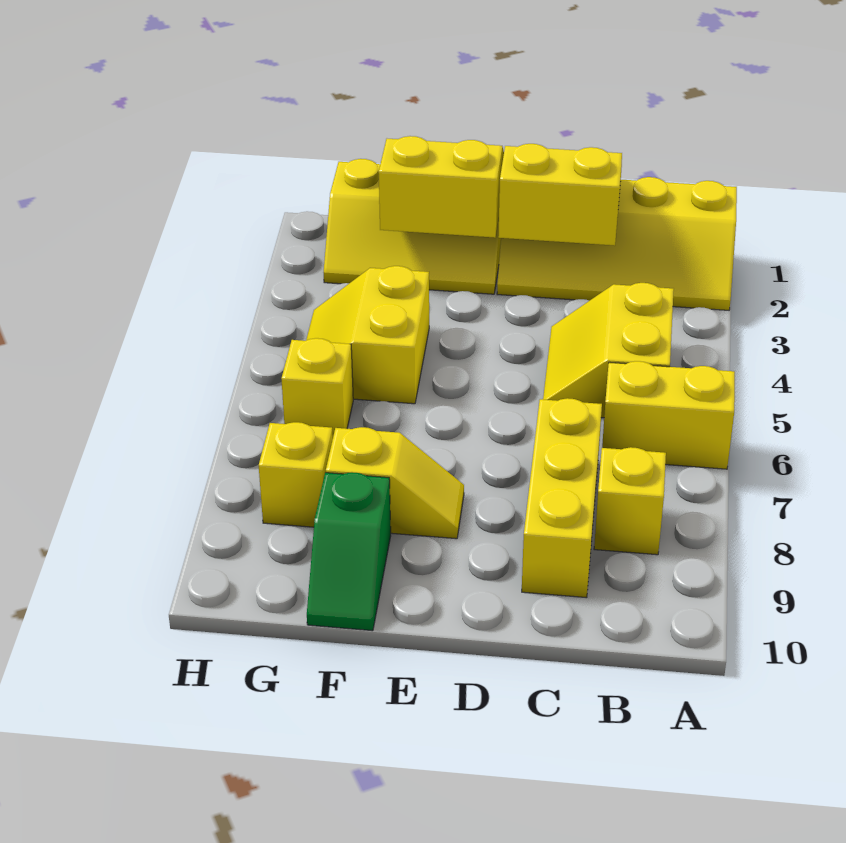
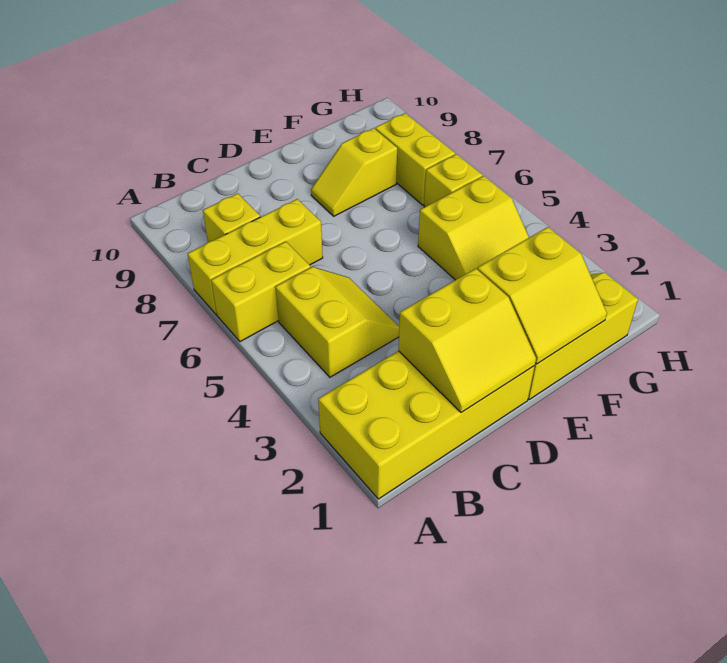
yellow slope A1:D2 level 1 top 1 -> yellow brick A1:D2 level 1
yellow brick C7:C9 level 1 -> yellow brick A7:C7 level 1
yellow slope F4:G5 level 1 top F -> yellow slope F4:G5 level 1 top 5
green slope F9:F10 level 1 top 9 -> none
yellow brick G8 level 1 -> yellow brick G7:G8 level 1

